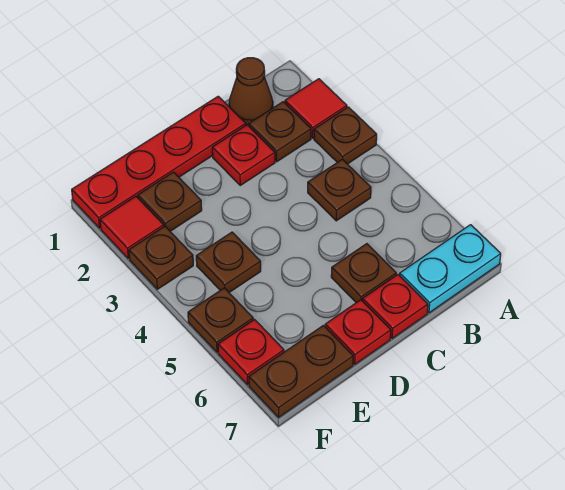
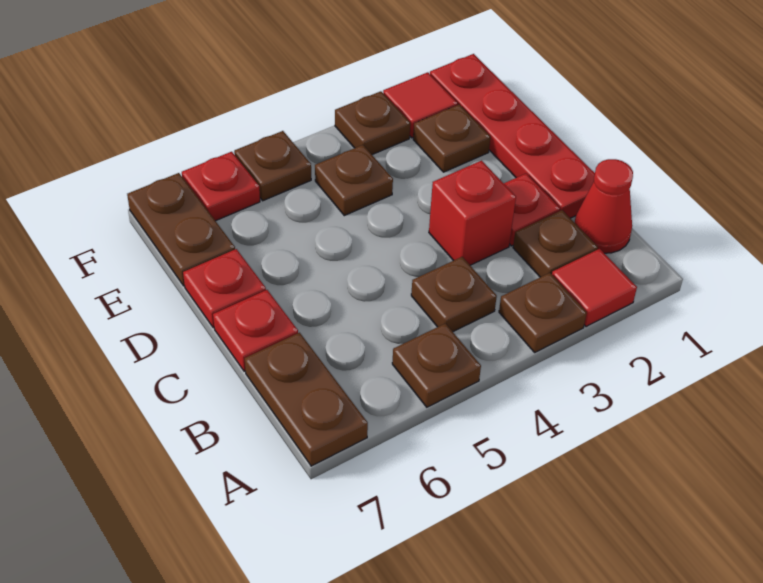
cyan plate A7:B7 level 1 -> brown plate A7:B7 level 1
brown cone B1 level 1 -> red cone B1 level 1
none -> red brick C3 level 1
brown plate C6 level 1 -> brown plate A5 level 1

